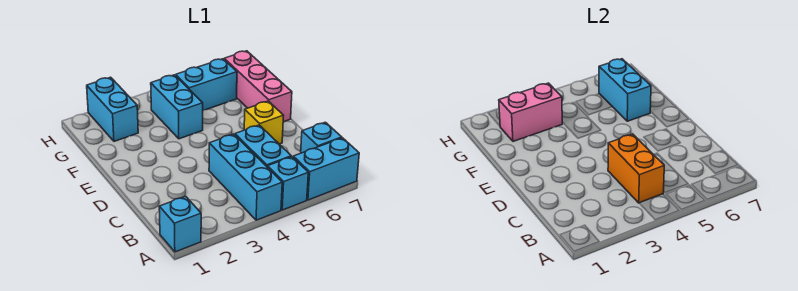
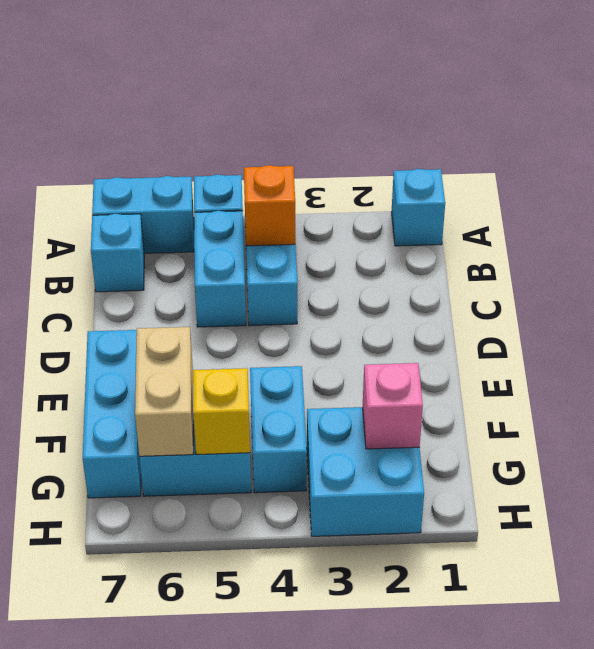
orange brick B4:C4 level 2 -> orange brick B4 level 2
yellow brick D6 level 1 -> yellow brick G5 level 2
pink brick E7:G7 level 1 -> cyan brick E7:G7 level 1
cyan brick F6:G6 level 2 -> tan brick F6:G6 level 2
cyan brick G2:H2 level 1 -> cyan brick G2:H3 level 1
pink brick G2:G3 level 2 -> pink brick G2 level 2

